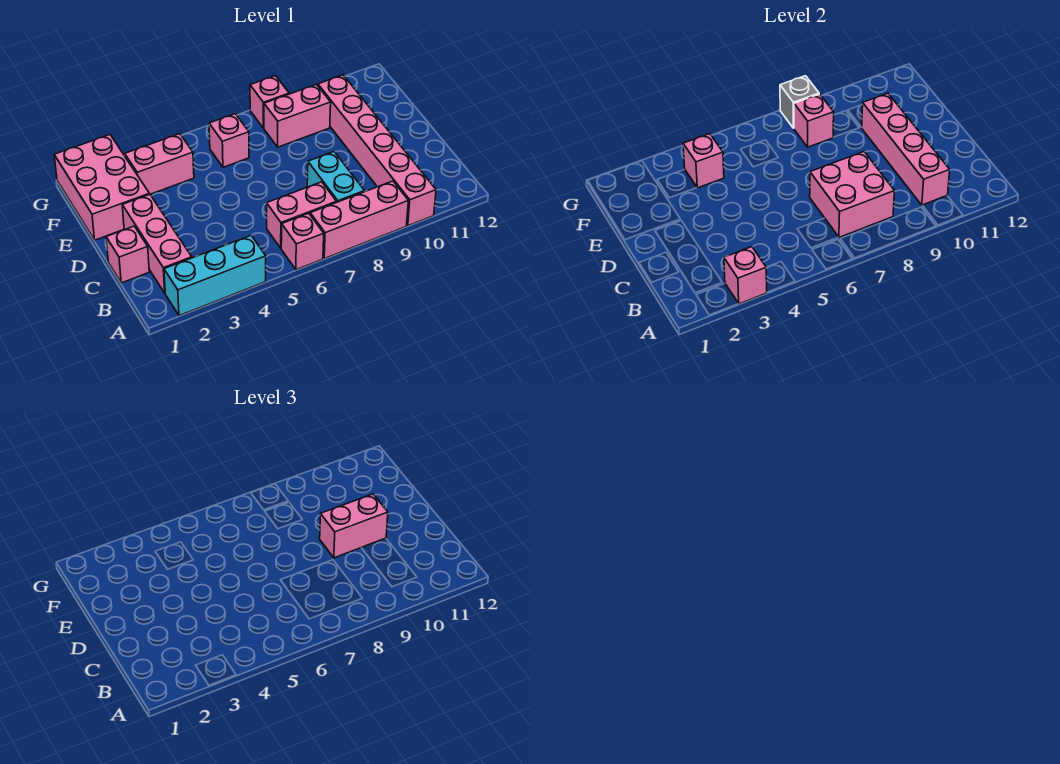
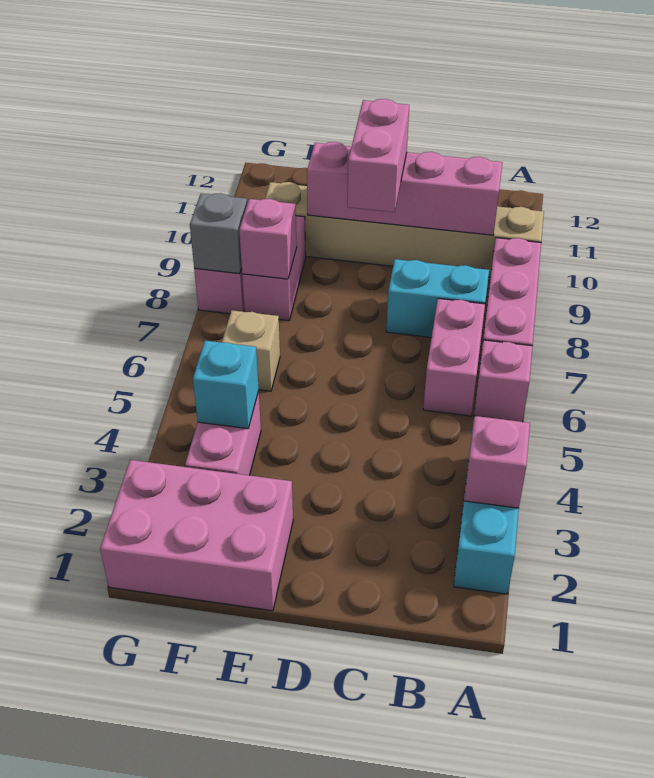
pink brick A10:F10 level 1 -> tan brick A10:F10 level 1
pink brick B2:D2 level 1 -> none
pink brick B7:C8 level 2 -> none
pink brick C1 level 1 -> none
pink brick F4 level 2 -> cyan brick F4 level 2
pink brick F6 level 1 -> tan brick F6 level 1

